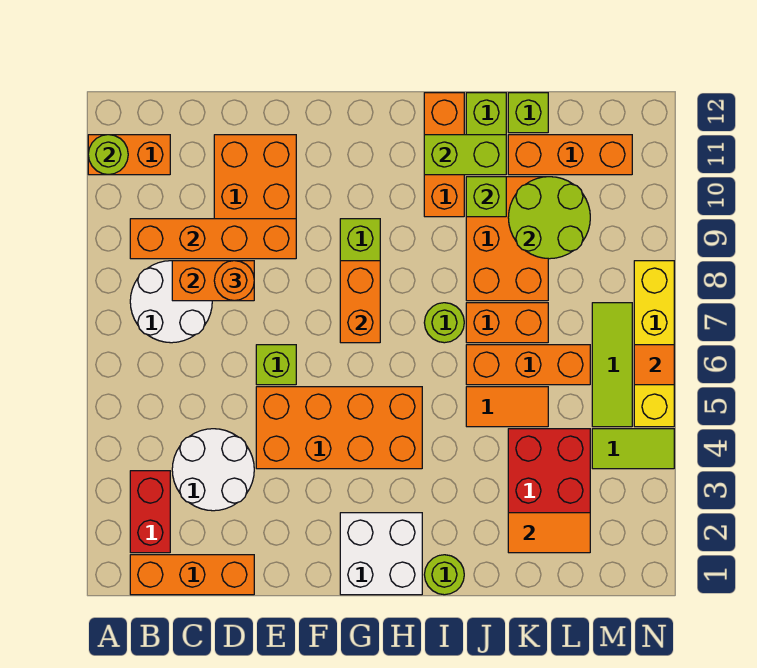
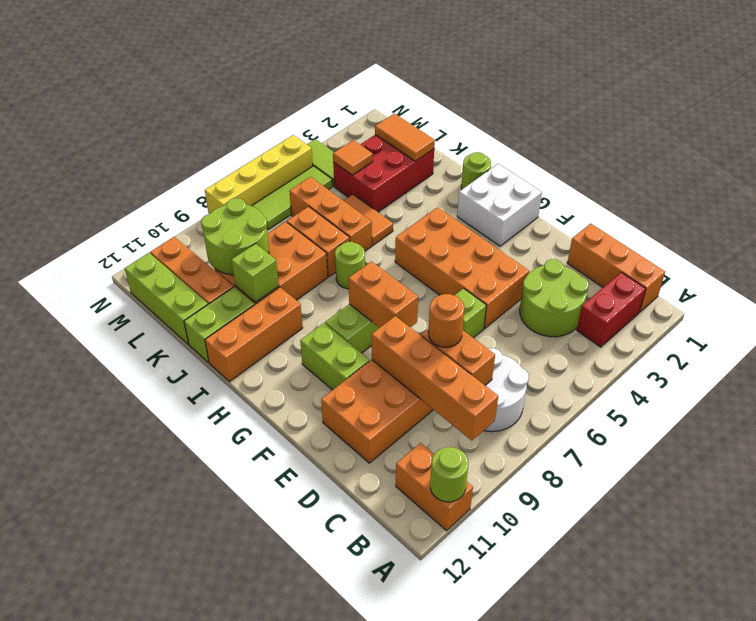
white round brick C3:D4 level 1 -> lime round brick C3:D4 level 1
orange brick G7:G8 level 2 -> orange brick F8:G8 level 2
lime brick I11:J11 level 2 -> lime brick F10:G10 level 1
lime brick K12 level 1 -> lime brick K12:M12 level 1
orange tile N6 level 2 -> orange tile L4 level 2

